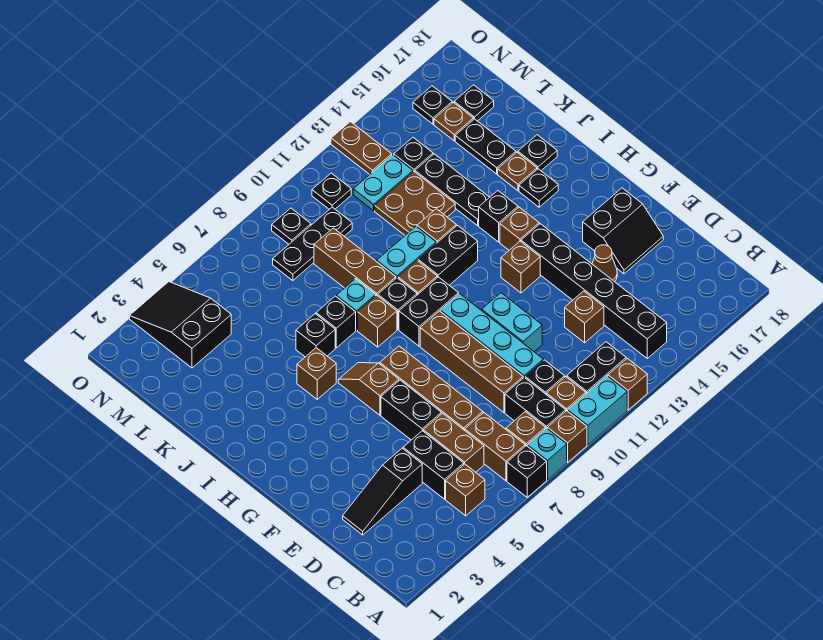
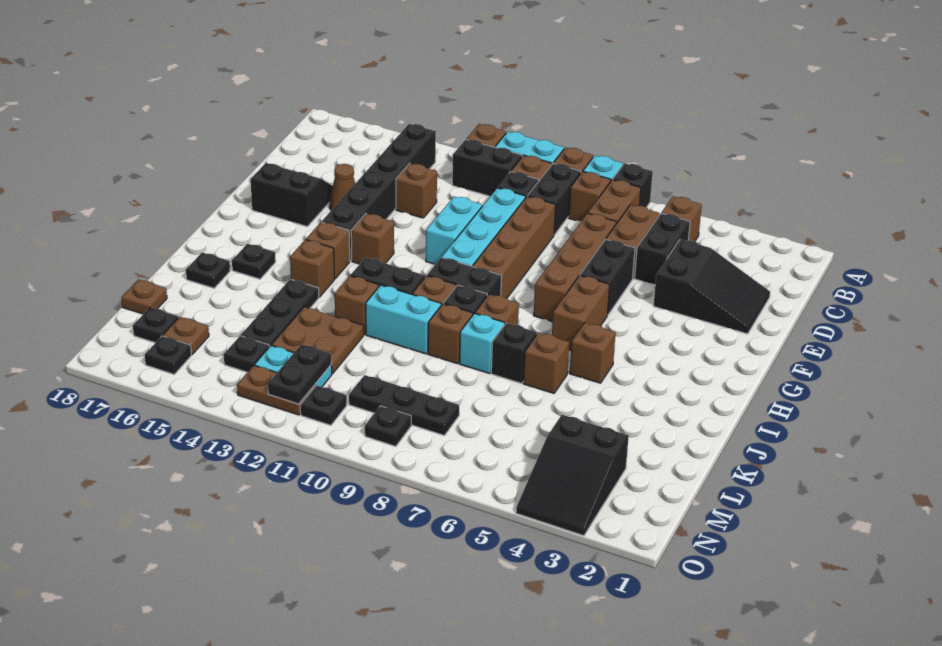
black slope D2:D4 level 1 top 4 -> black slope D2:E4 level 1 top 4
brown slope G6:H6 level 1 top G -> brown brick G6:H6 level 1
black brick I14 level 1 -> brown brick I14 level 1
black brick J6 level 1 -> brown brick J6 level 1
brown brick J9:L9 level 1 -> brown brick J9 level 1
brown plate J16 level 1 -> brown plate L18 level 1
black plate K16:L16 level 1 -> black plate M12:N12 level 2
brown plate N13:O13 level 1 -> brown plate N12:N13 level 1

